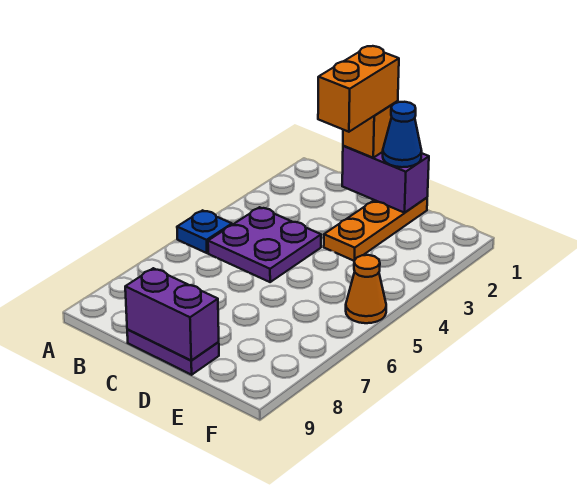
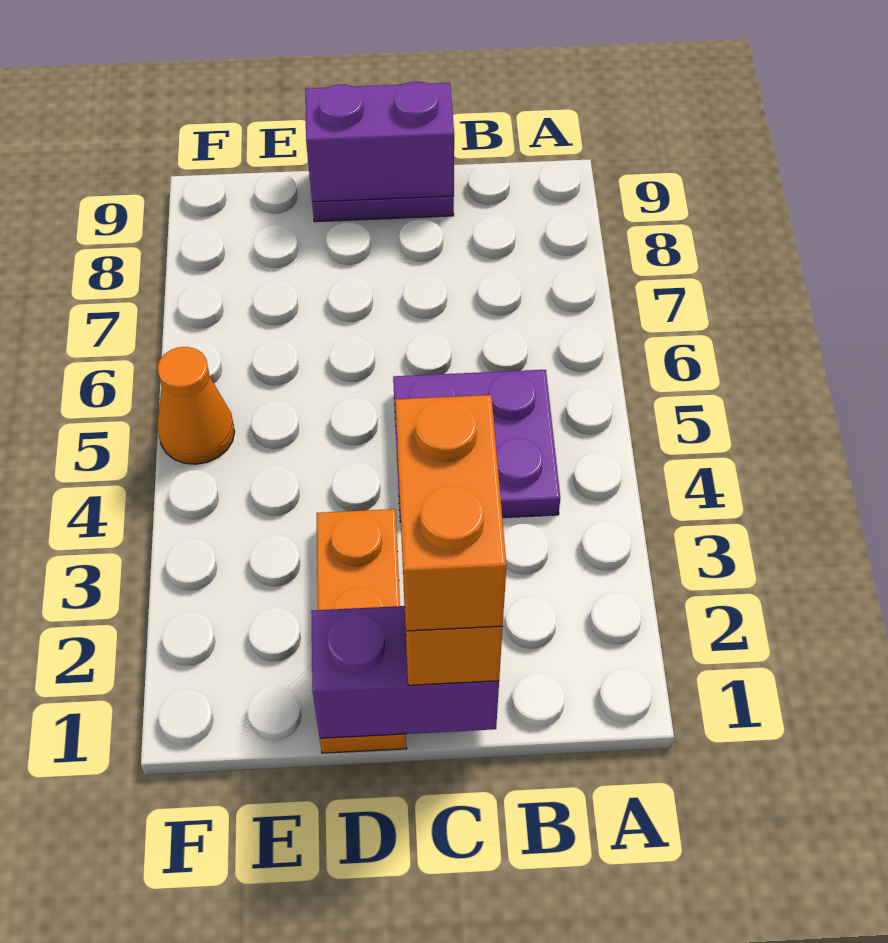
blue plate A5 level 1 -> none
blue cone D1 level 3 -> none

